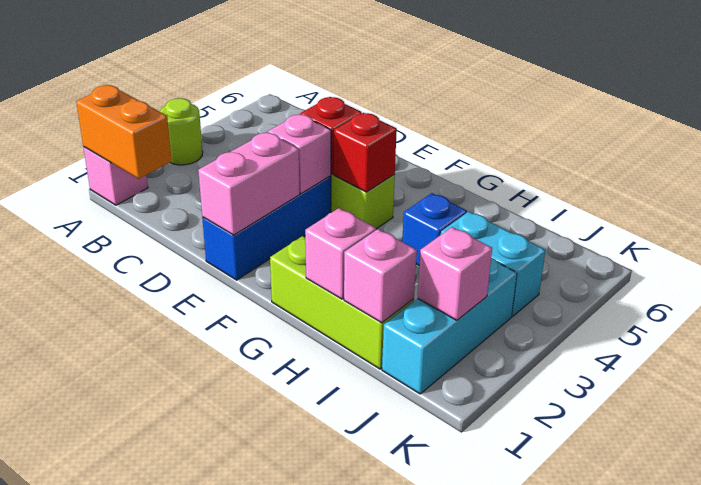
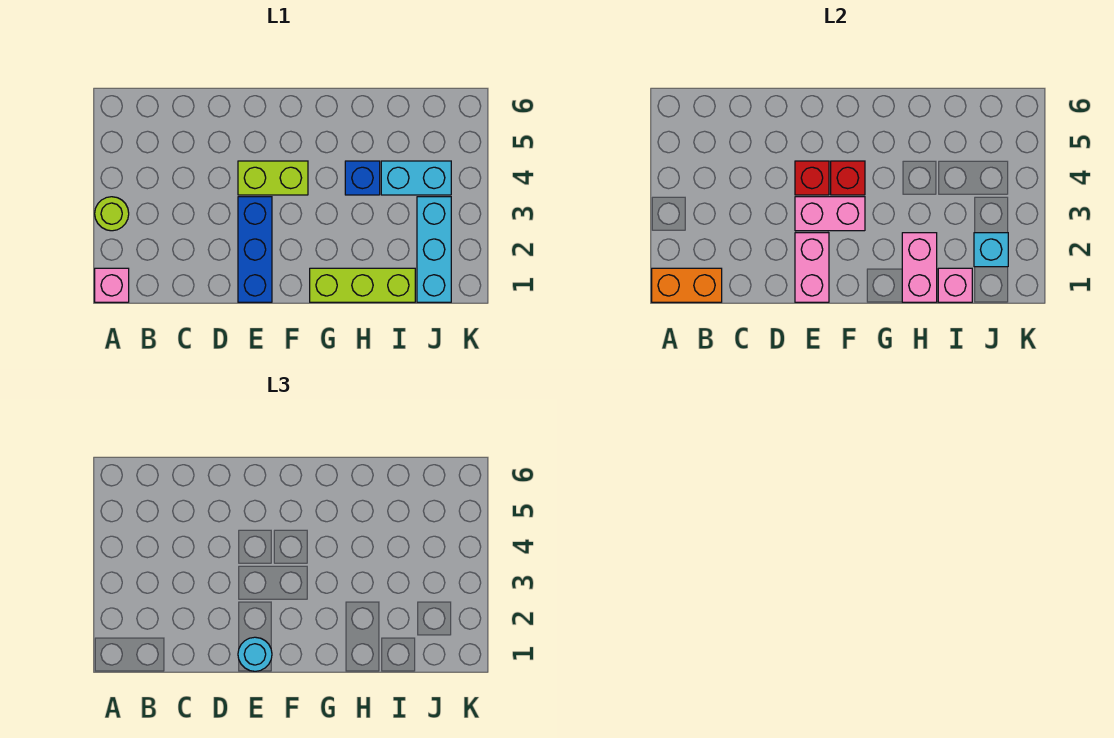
none -> cyan round brick E1 level 3
pink brick E3 level 2 -> pink brick E3:F3 level 2
pink brick H1 level 2 -> pink brick H1:H2 level 2
pink brick J2 level 2 -> cyan brick J2 level 2

